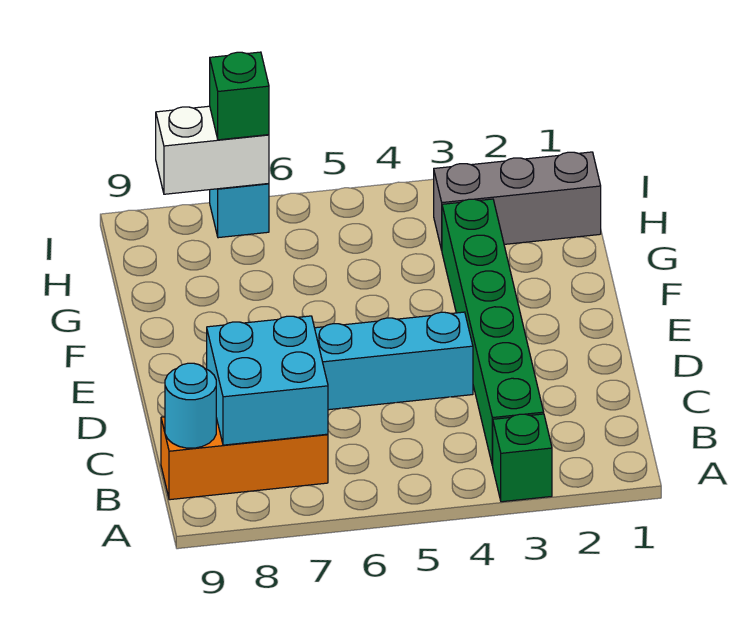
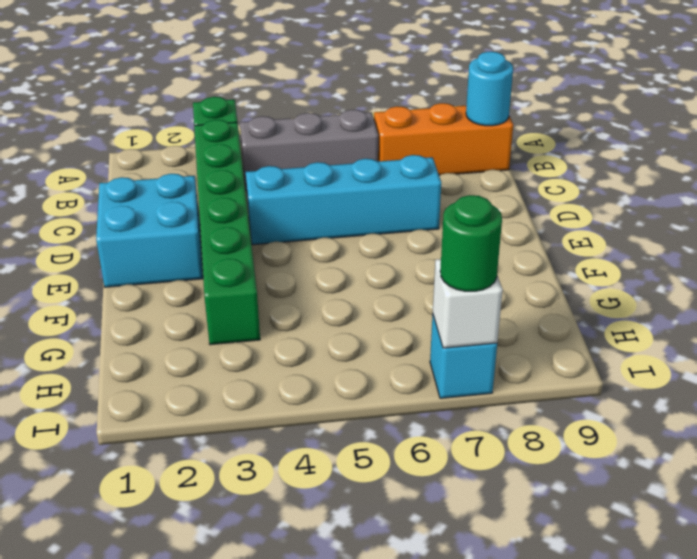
cyan brick B7:C8 level 2 -> cyan brick D1:E2 level 1
grey brick H1:H3 level 1 -> grey brick B4:B6 level 1
white brick I7:I8 level 2 -> white brick I7 level 2
green brick I7 level 3 -> green round brick I7 level 3

